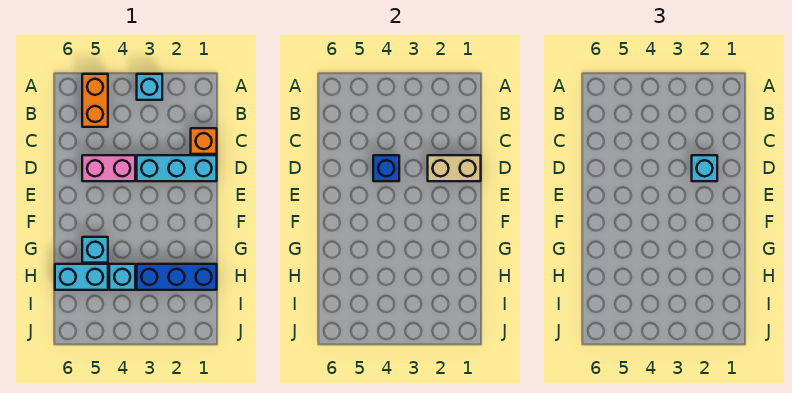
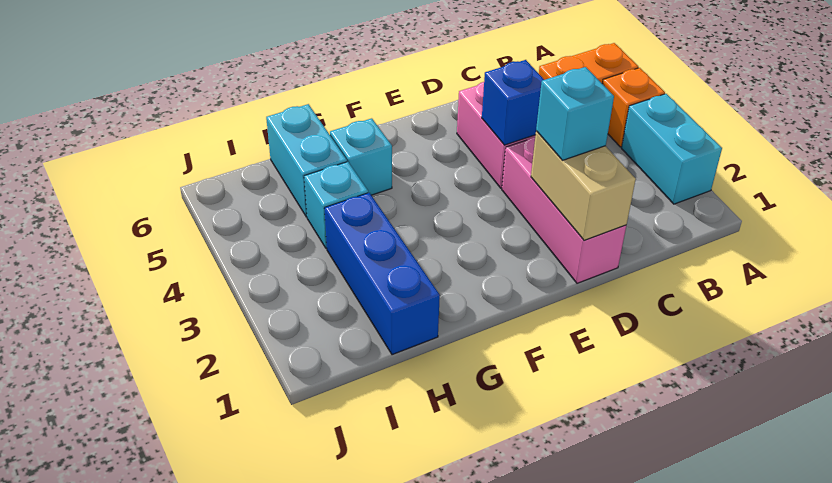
cyan brick A3 level 1 -> cyan brick A2:A3 level 1
orange brick C1 level 1 -> orange brick A4 level 1
cyan brick D1:D3 level 1 -> pink brick D1:D3 level 1

